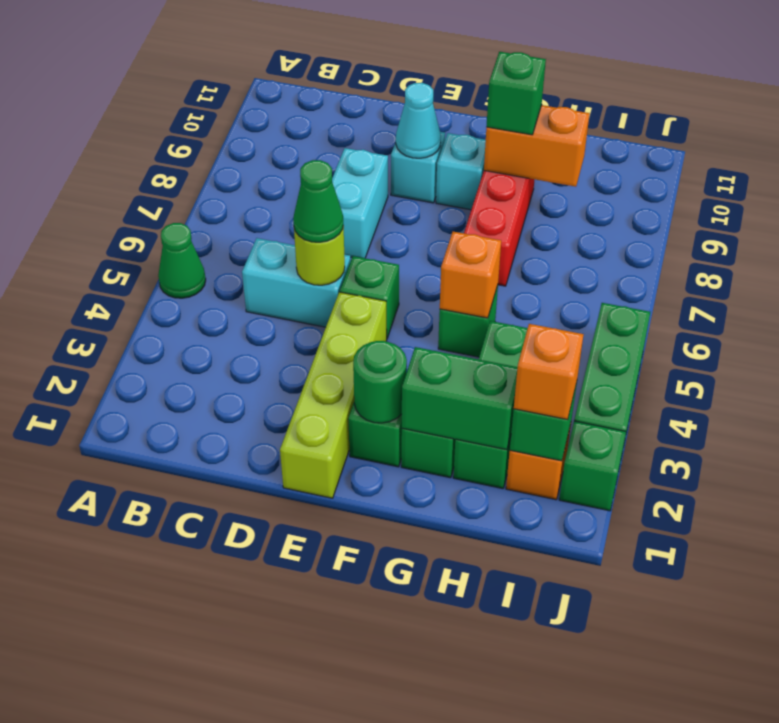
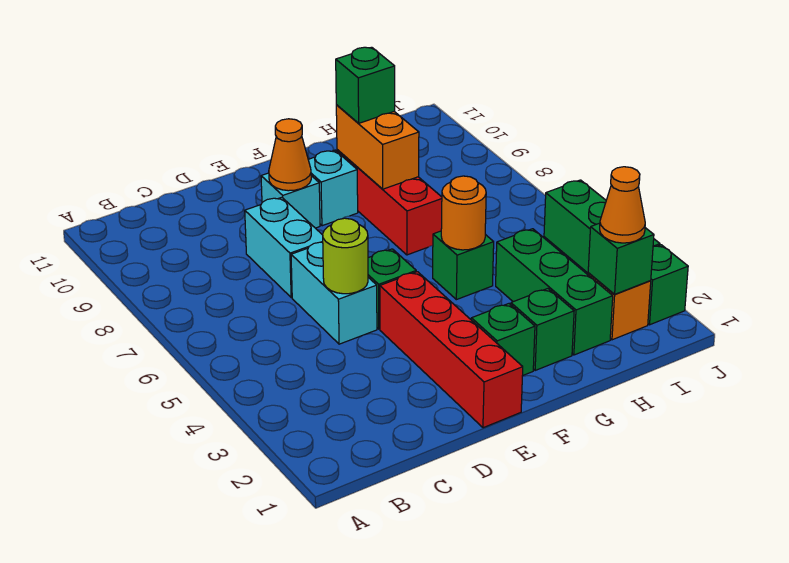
green cone A5 level 1 -> none
cyan brick C5:D5 level 1 -> cyan brick D5:D6 level 1
green cone D5 level 3 -> none
lime brick E1:E4 level 1 -> red brick E1:E4 level 1
cyan cone E9 level 2 -> orange cone E9 level 2
green round brick F2 level 2 -> none
green brick G2:H2 level 2 -> none
orange brick G5 level 2 -> orange round brick G5 level 2
orange brick G9:H9 level 2 -> orange brick G8:G9 level 2
orange brick I2 level 3 -> orange cone I2 level 3

